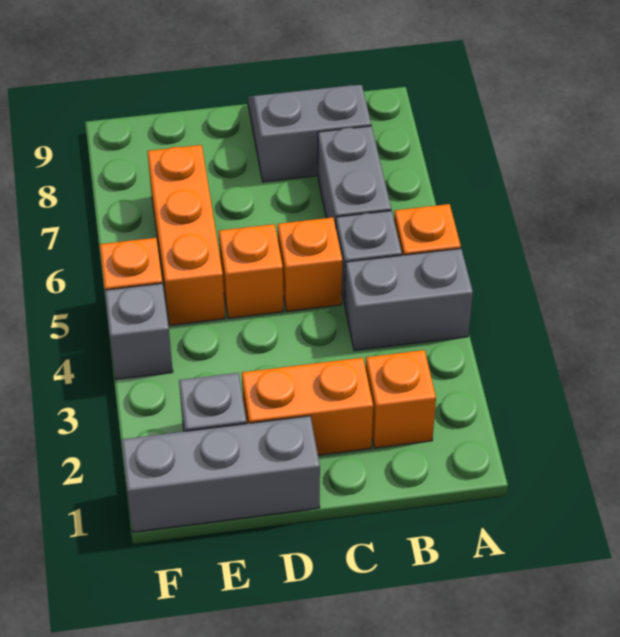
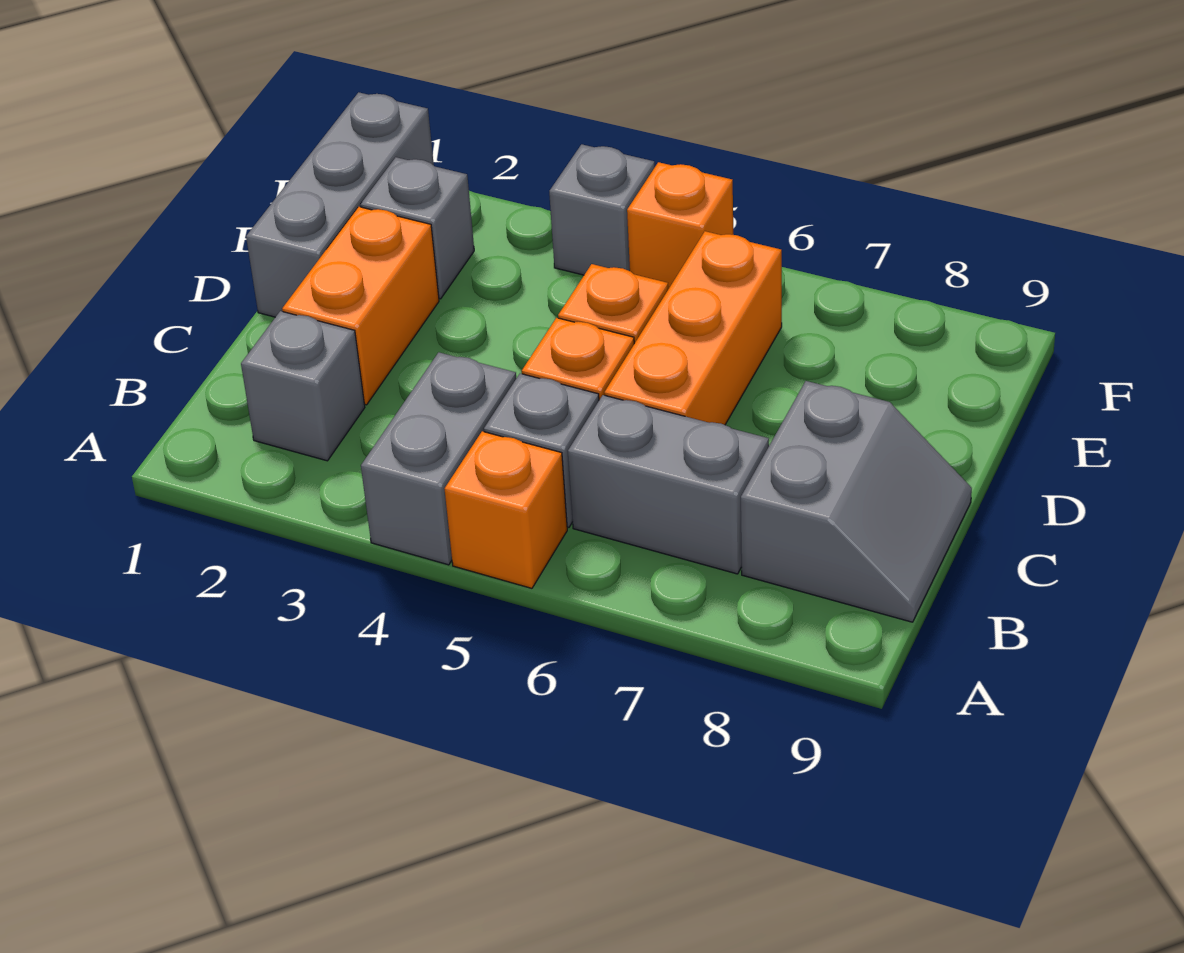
orange brick B2 level 1 -> grey brick B2 level 1
orange brick E5:E7 level 1 -> orange brick C6:E6 level 1

